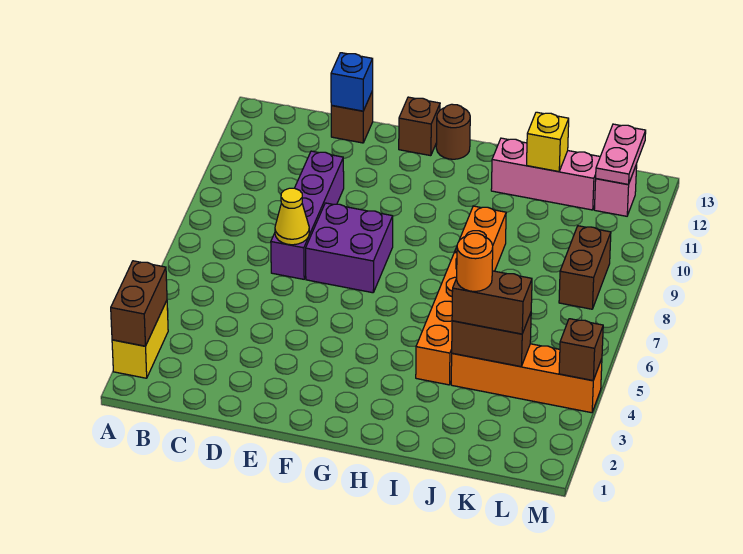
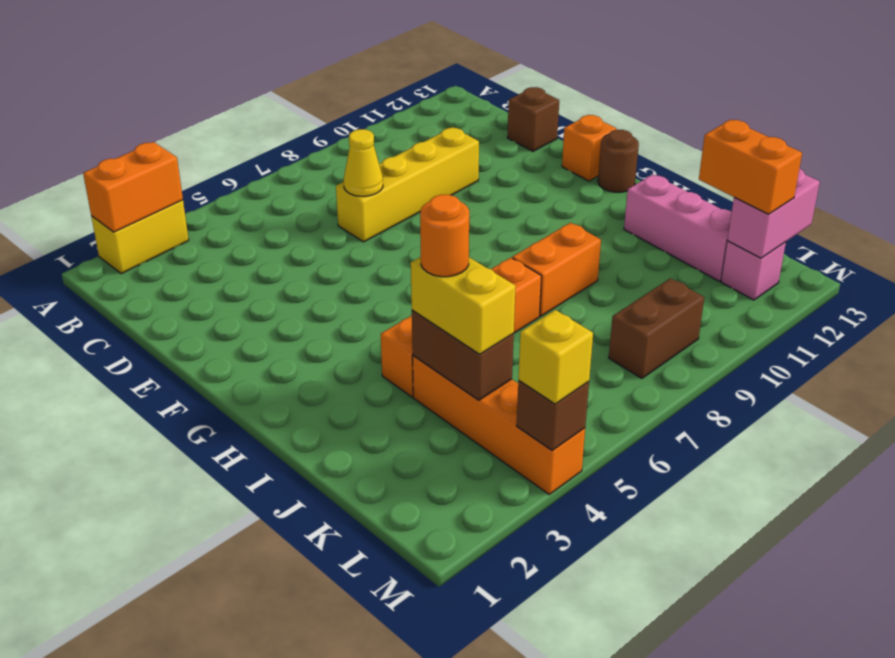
brown brick A2:A3 level 2 -> orange brick A2:A3 level 2
purple brick D7:D10 level 1 -> yellow brick D7:D10 level 1
blue brick D13 level 2 -> none
purple brick E7:F8 level 1 -> none
brown brick F13 level 1 -> orange brick F13 level 1
brown brick J4:K4 level 3 -> yellow brick J4:K4 level 3
yellow brick J12 level 2 -> yellow brick M4 level 3
none -> orange brick K12:L12 level 3
pink plate L12:L13 level 2 -> pink brick L12:L13 level 2

